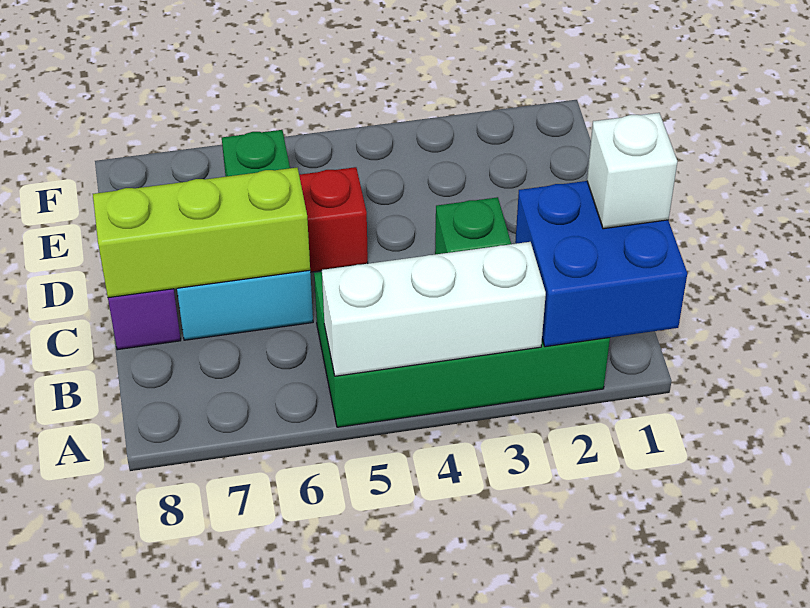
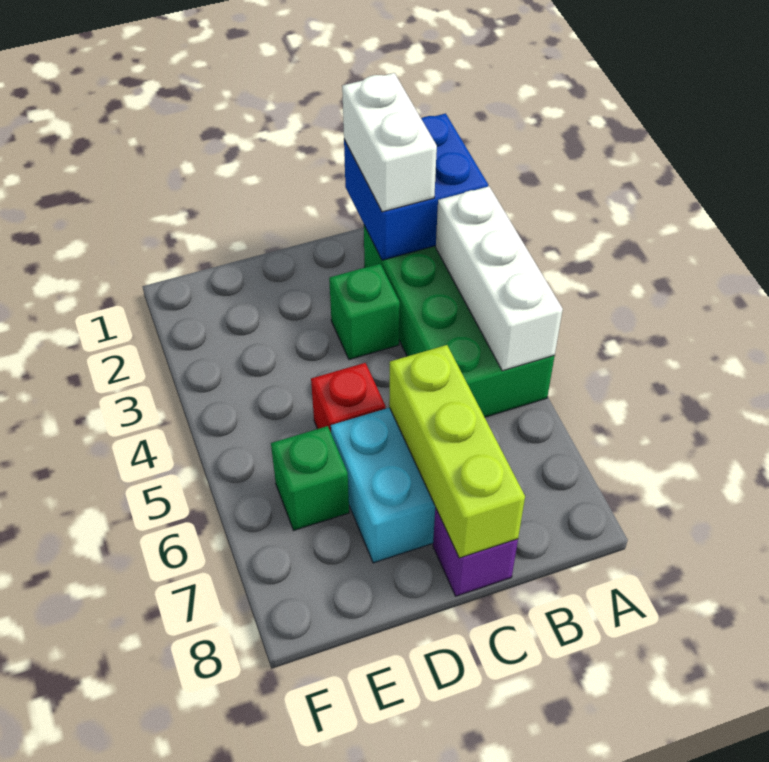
white brick B1 level 3 -> white brick B1:B2 level 3

